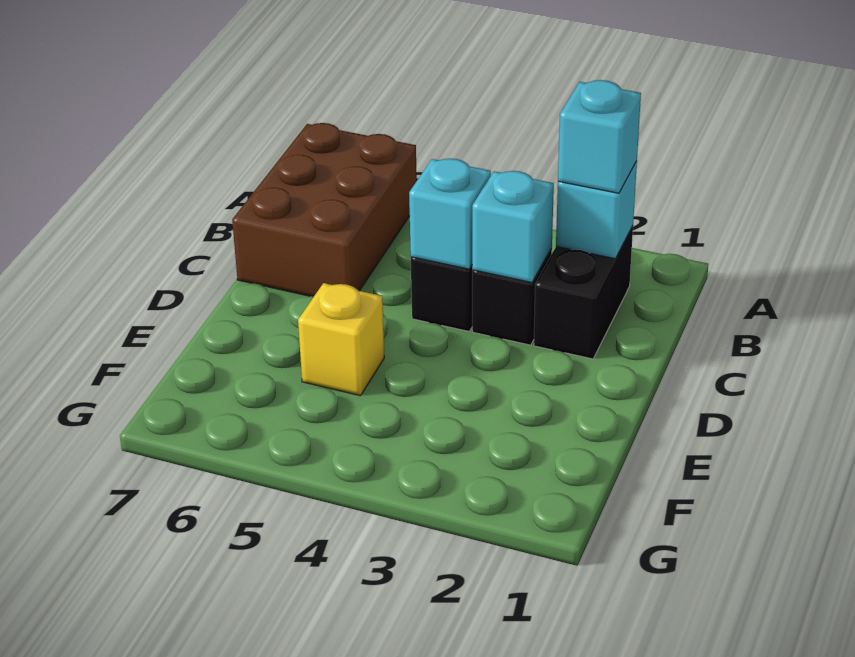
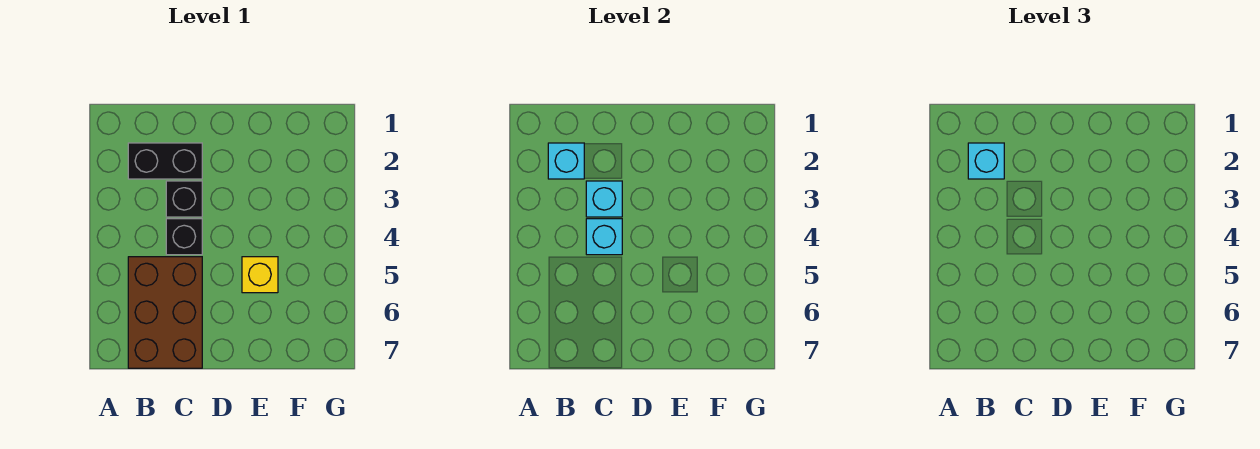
brown brick A6:C7 level 1 -> brown brick B5:C7 level 1

